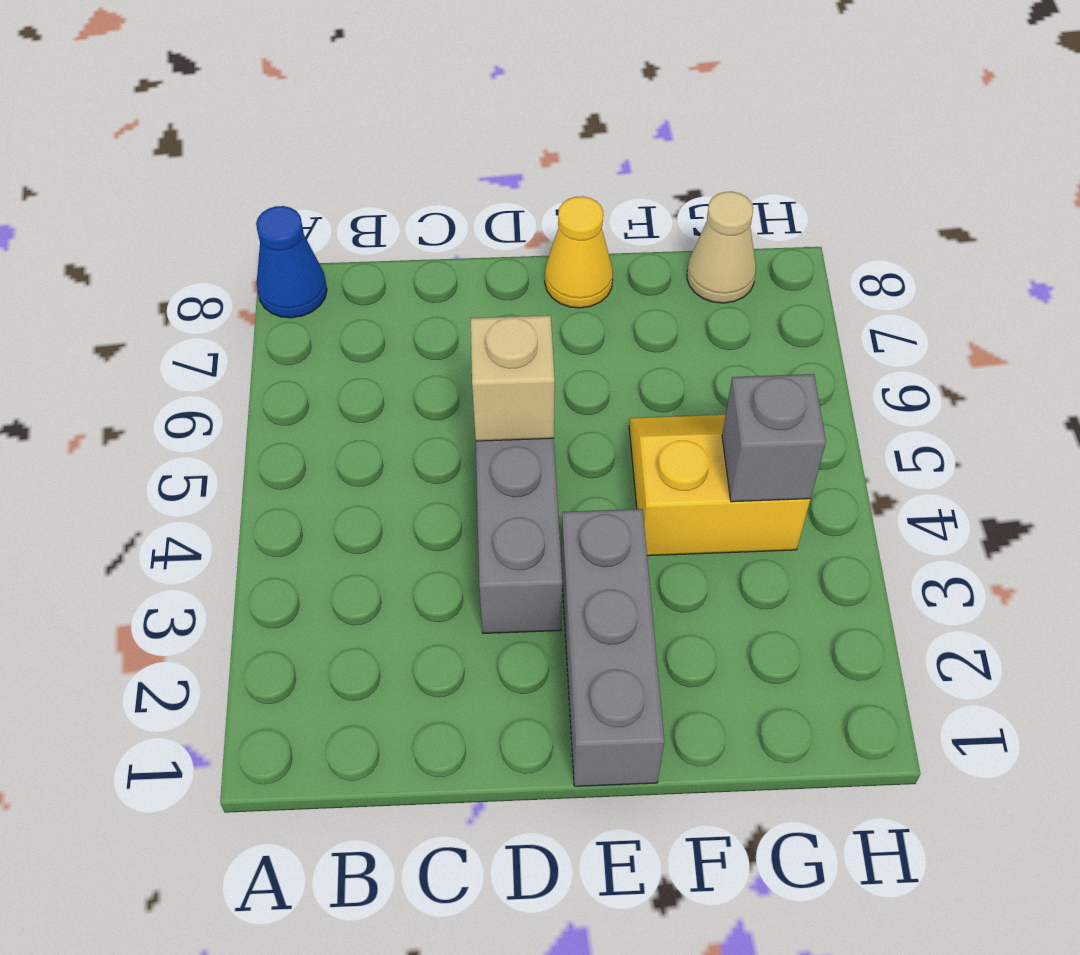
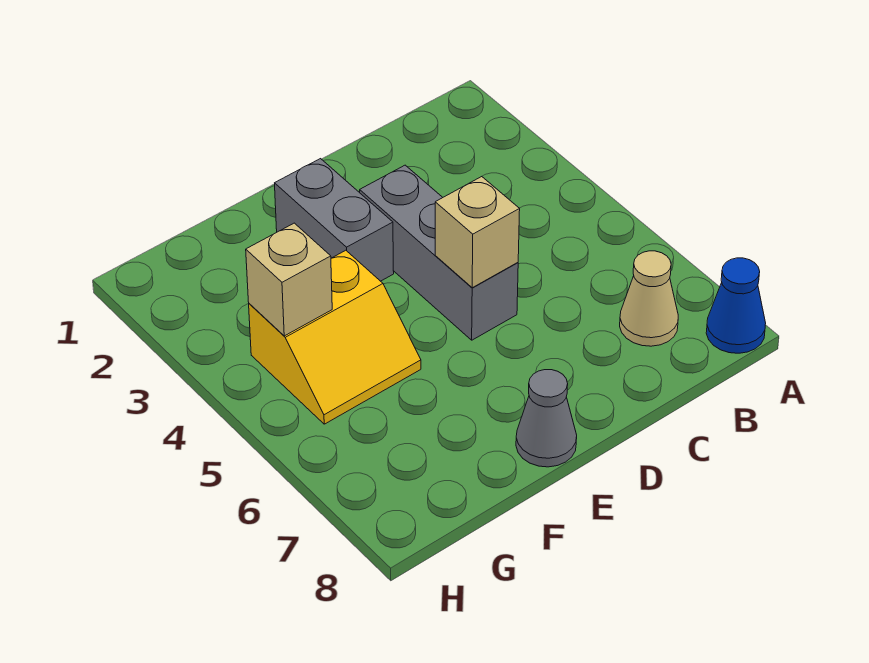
grey brick E1:E3 level 1 -> grey brick E2:E3 level 1
yellow cone E8 level 1 -> grey cone E8 level 1
grey brick G4 level 2 -> tan brick G4 level 2
tan cone G8 level 1 -> tan cone B7 level 1

